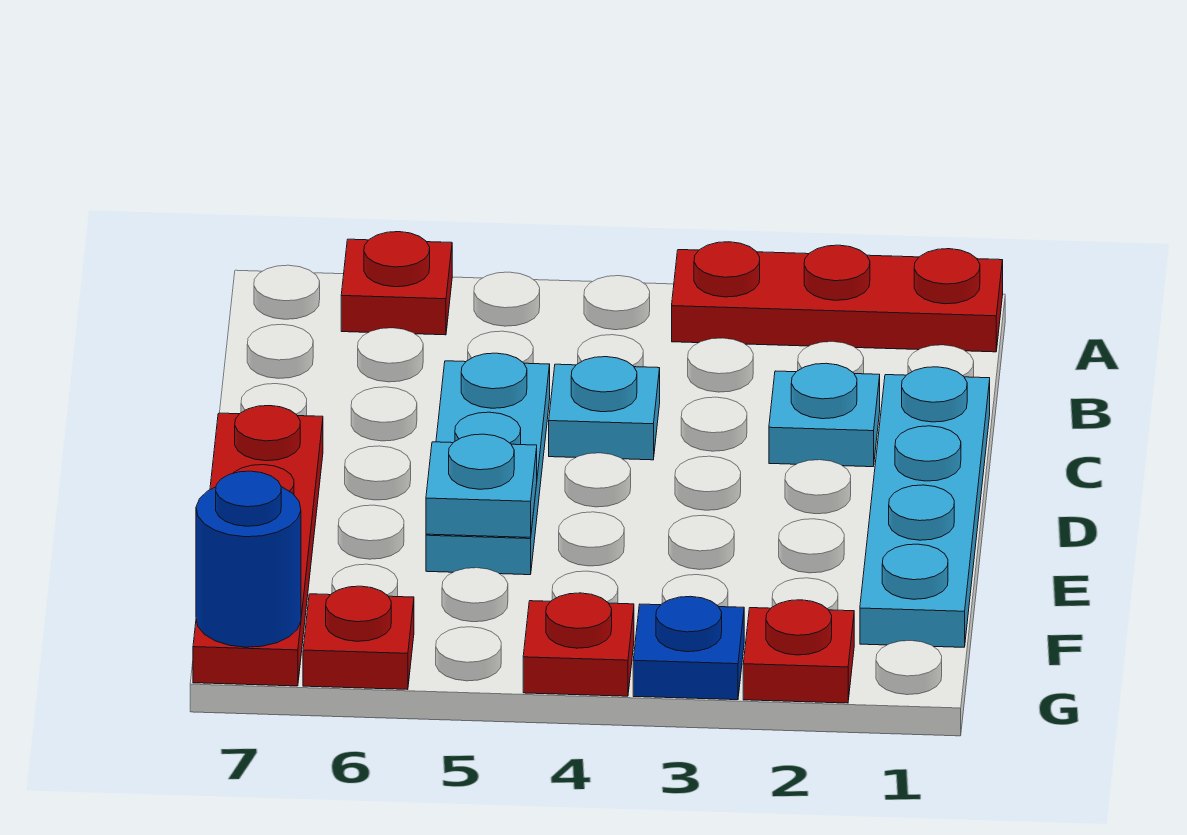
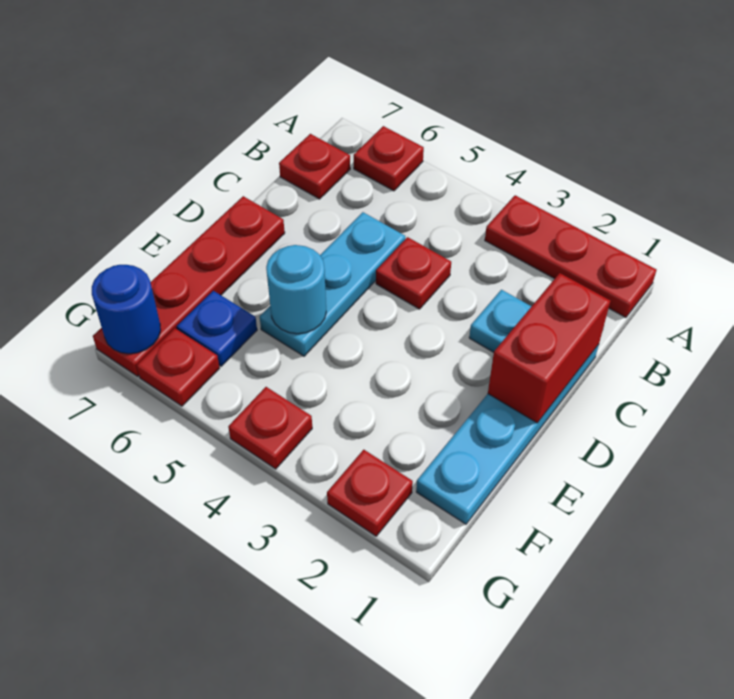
none -> red plate B7 level 1
none -> red brick C1:D1 level 2
cyan plate C4 level 1 -> red plate C4 level 1
cyan plate E5 level 2 -> cyan round brick E5 level 2
blue plate G3 level 1 -> blue plate F6 level 1

